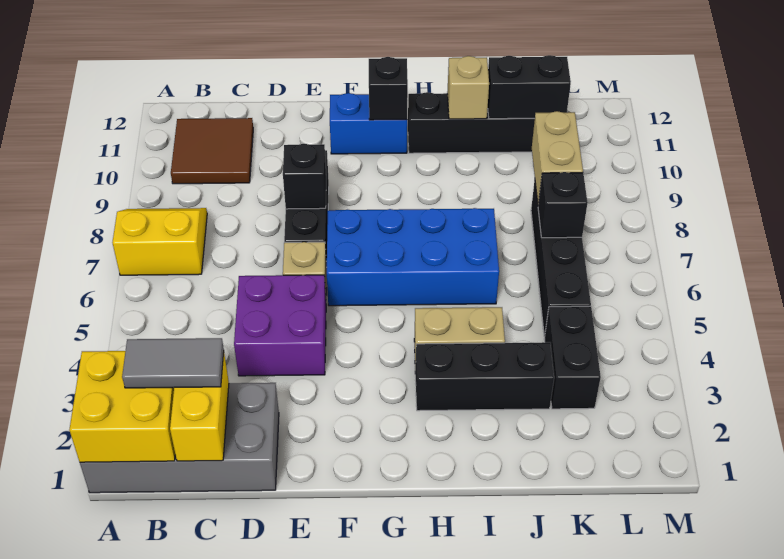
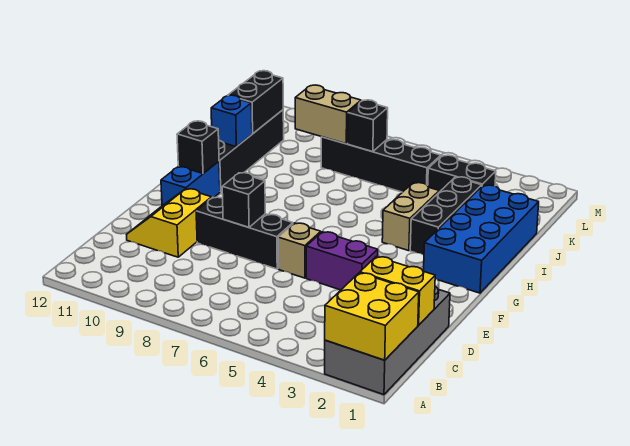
yellow slope A7:B8 level 1 top 7 -> yellow slope D10:E11 level 1 top 10
grey tile B2:C2 level 3 -> none
brown tile B10:C11 level 1 -> none
purple brick D4:E5 level 1 -> purple brick E4:E5 level 1
blue brick F6:I7 level 1 -> blue brick G1:J2 level 1
tan brick I11 level 2 -> blue brick I11 level 2

